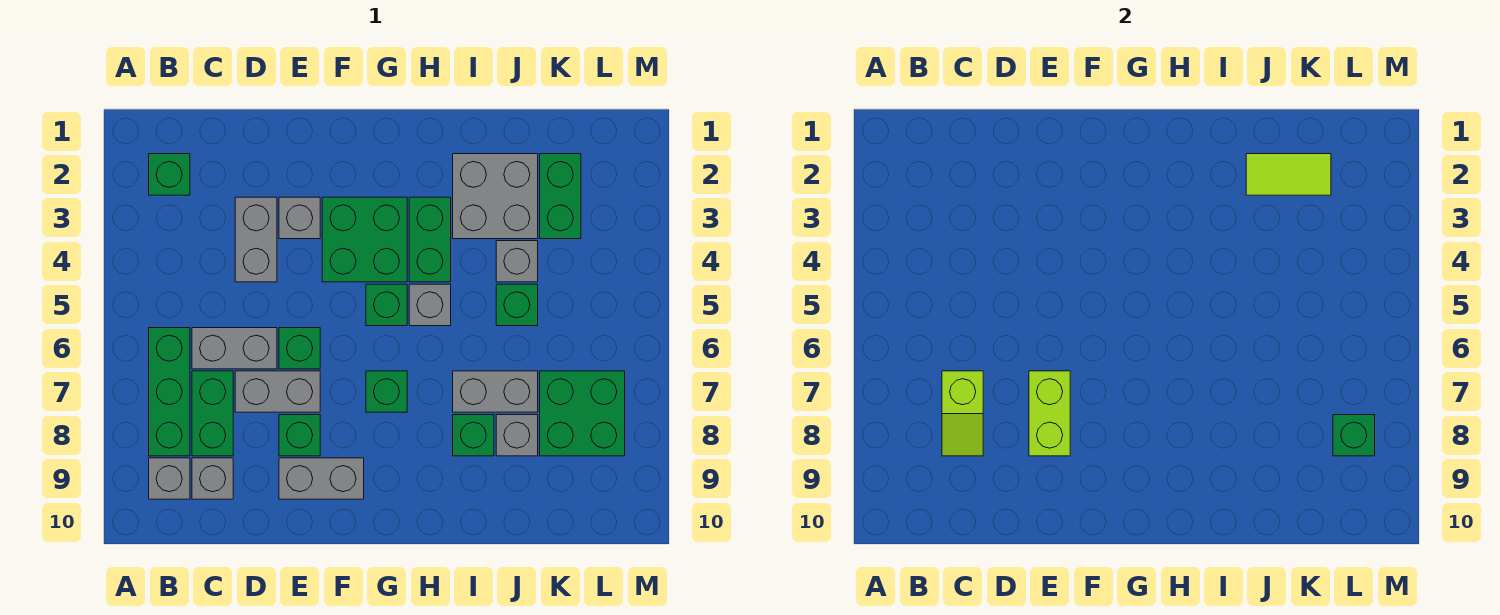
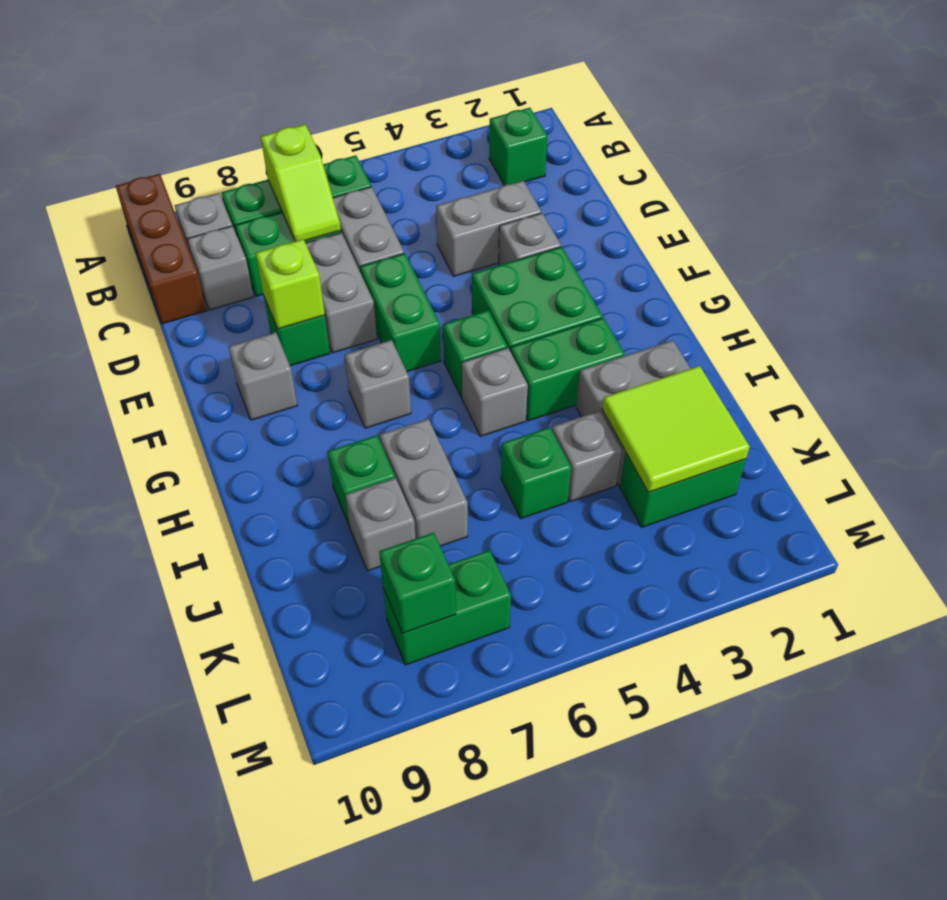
none -> brown brick A10:C10 level 1
lime slope C7:C8 level 2 top 7 -> lime slope B7:C7 level 2 top B
green brick E6 level 1 -> green brick E6:F6 level 1
lime brick E7:E8 level 2 -> lime brick E8 level 2
grey brick E9:F9 level 1 -> grey brick F9 level 1
green brick G7 level 1 -> grey brick G7 level 1
lime tile J2:K2 level 2 -> lime tile J2:K3 level 2
green brick K7:L8 level 1 -> green brick L7:L8 level 1

